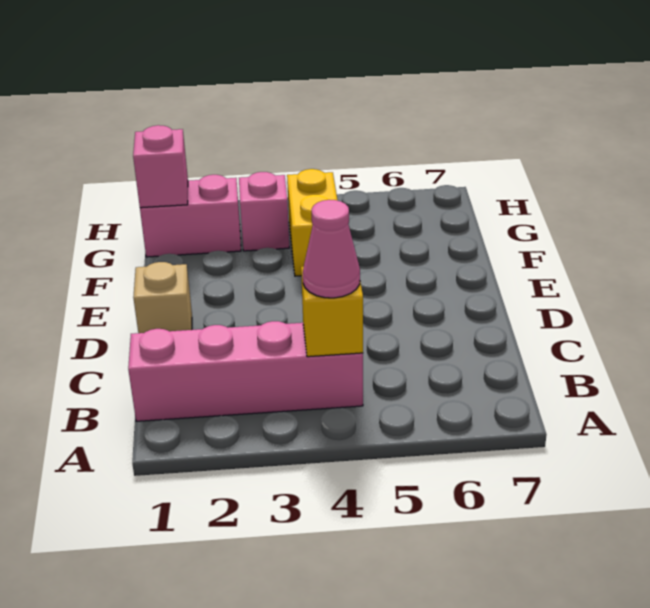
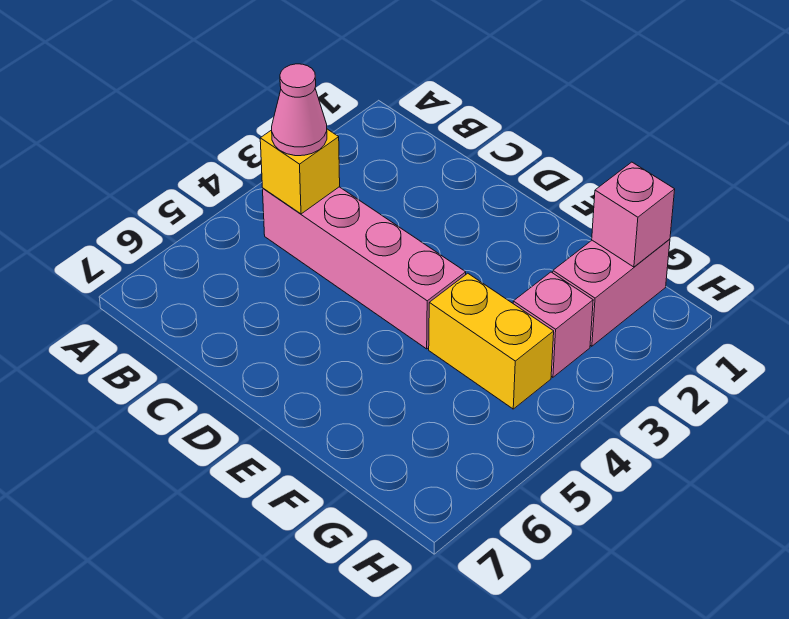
pink brick B1:B4 level 1 -> pink brick B4:E4 level 1
tan brick D1 level 1 -> none

